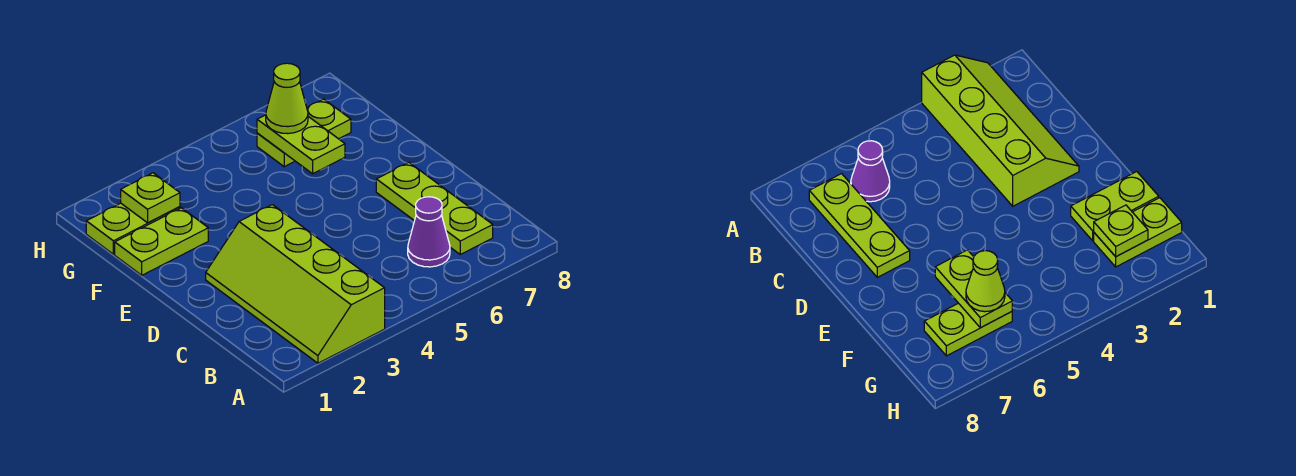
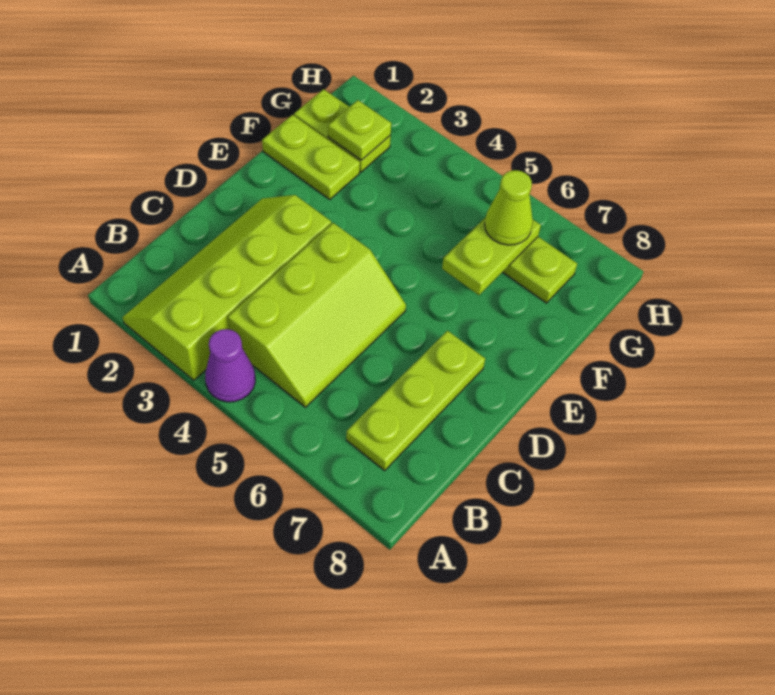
none -> lime slope B4:D5 level 1 top 4
purple cone B6 level 1 -> purple cone A4 level 1

